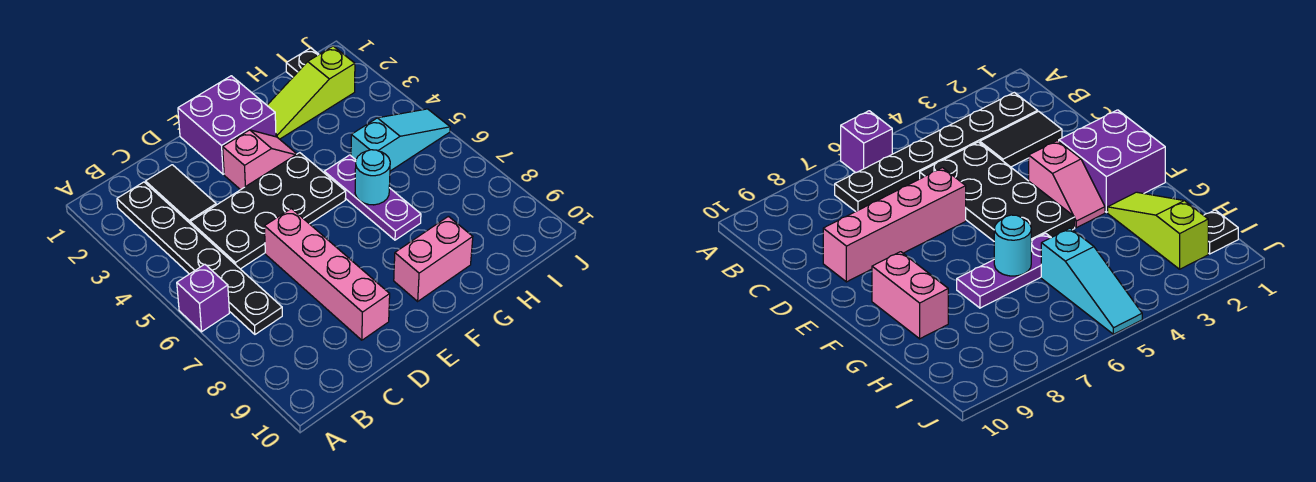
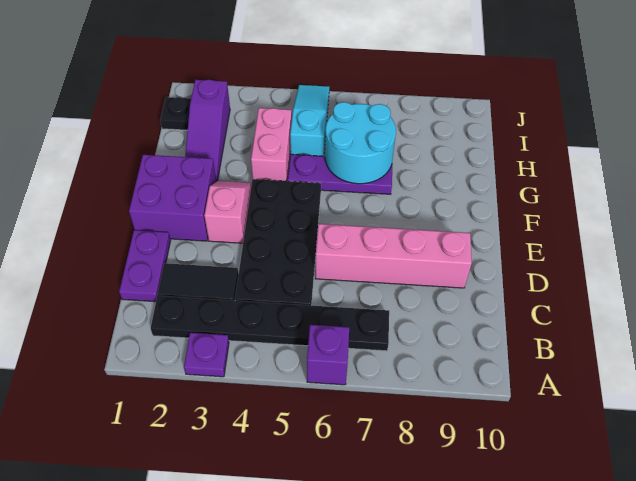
none -> purple plate A3 level 1
none -> purple plate C1:D1 level 1
pink brick F9:G9 level 1 -> pink brick G4:H4 level 1
lime slope G2:I2 level 1 top I -> purple slope G2:I2 level 1 top I
cyan round brick G6 level 2 -> cyan round brick G6:H7 level 2

